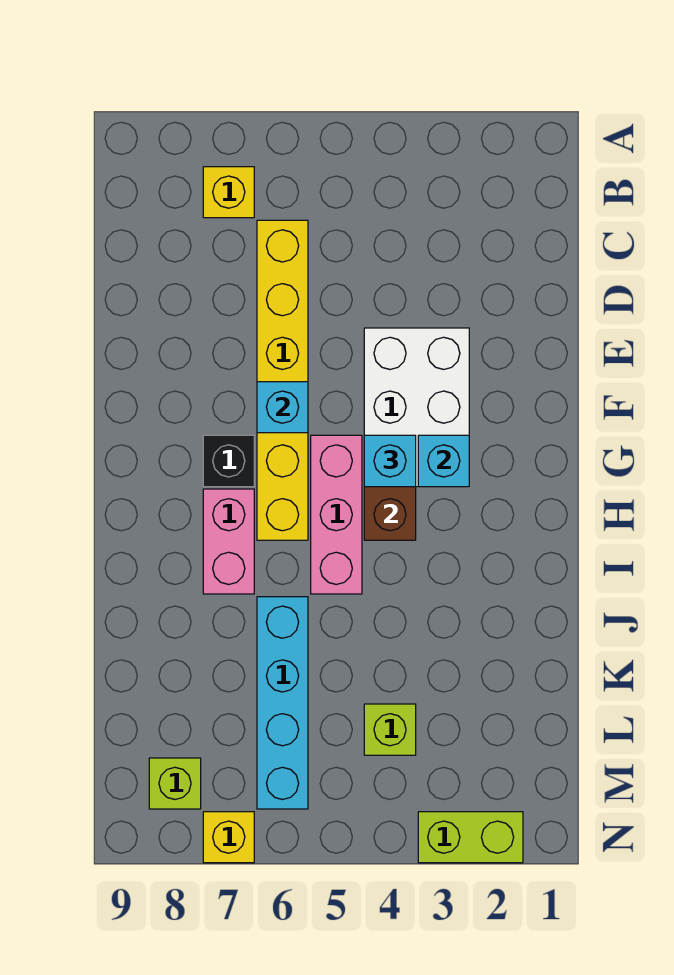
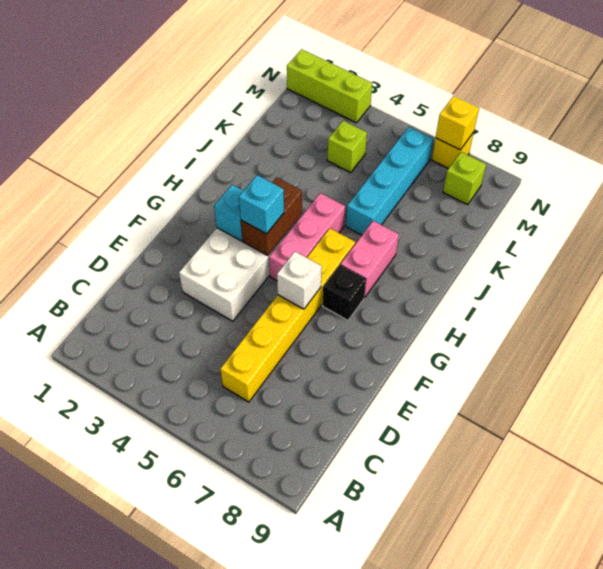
yellow brick B7 level 1 -> yellow brick N7 level 2
cyan brick F6 level 2 -> white brick F6 level 2
lime brick N2:N3 level 1 -> lime brick N1:N3 level 1

